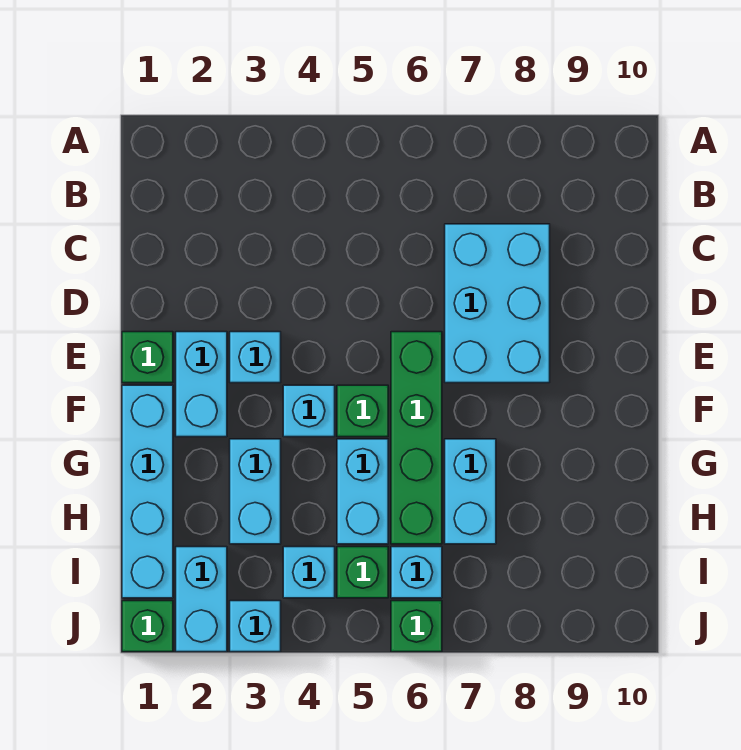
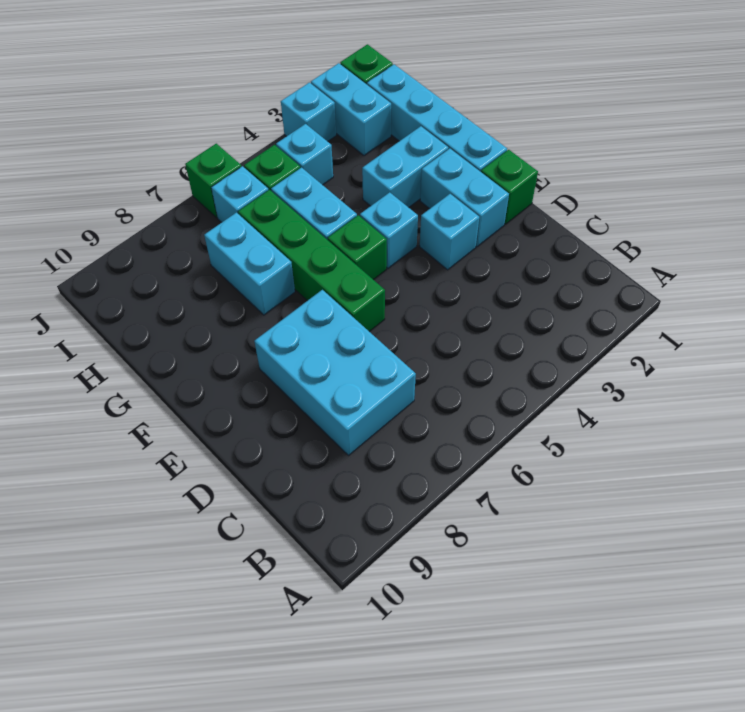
cyan brick G3:H3 level 1 -> cyan brick G2:G3 level 1

